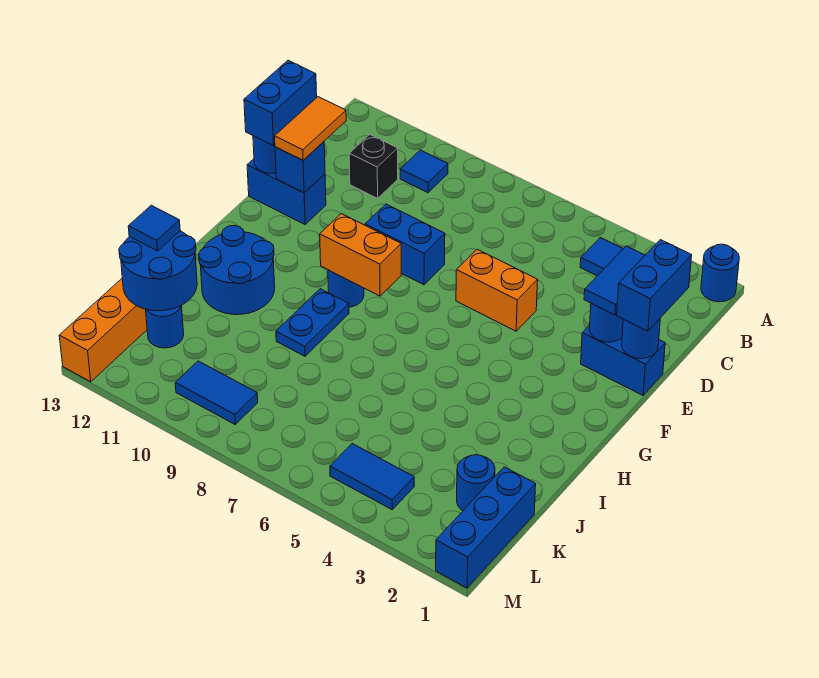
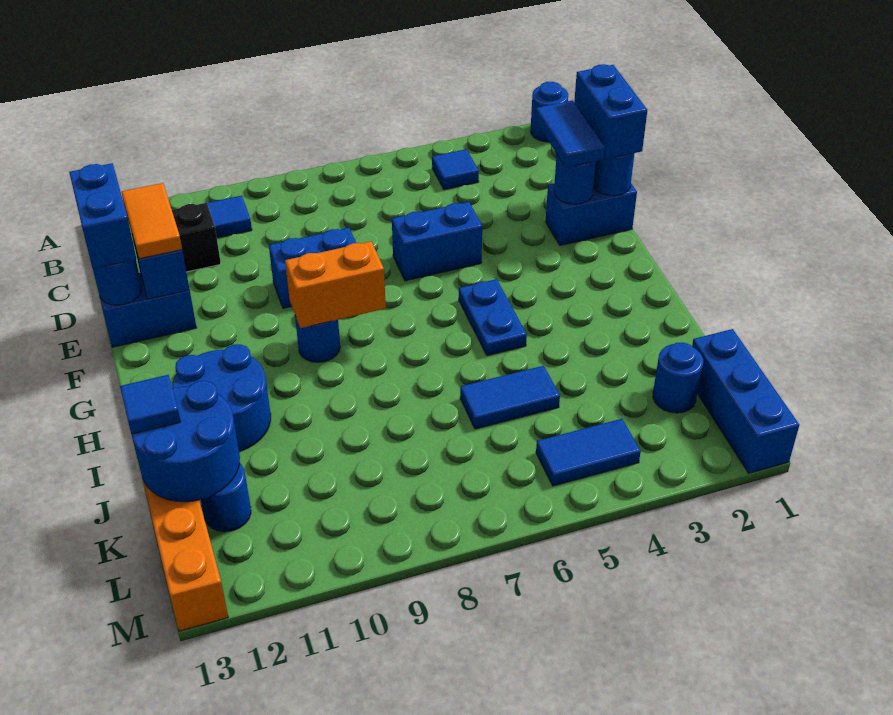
orange brick E5:E6 level 1 -> blue brick E5:E6 level 1
blue plate H9:I9 level 1 -> blue plate G5:H5 level 1
blue tile L9:L10 level 1 -> blue tile J5:J6 level 1

